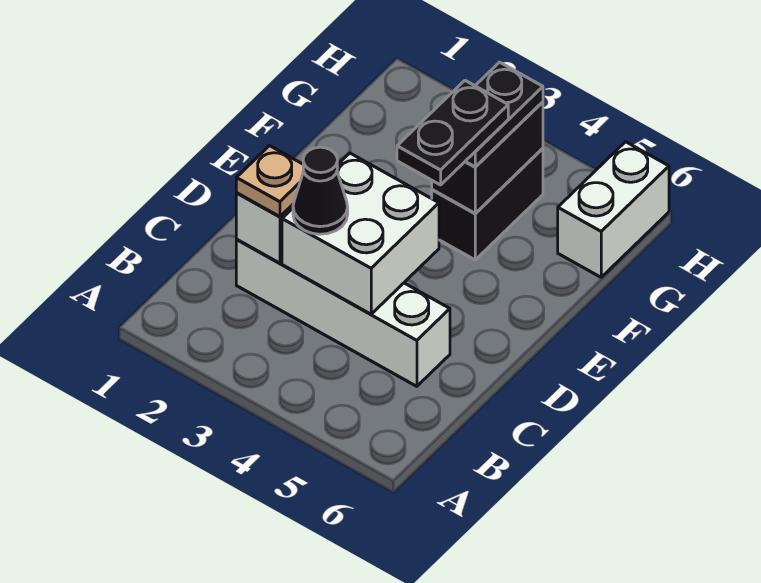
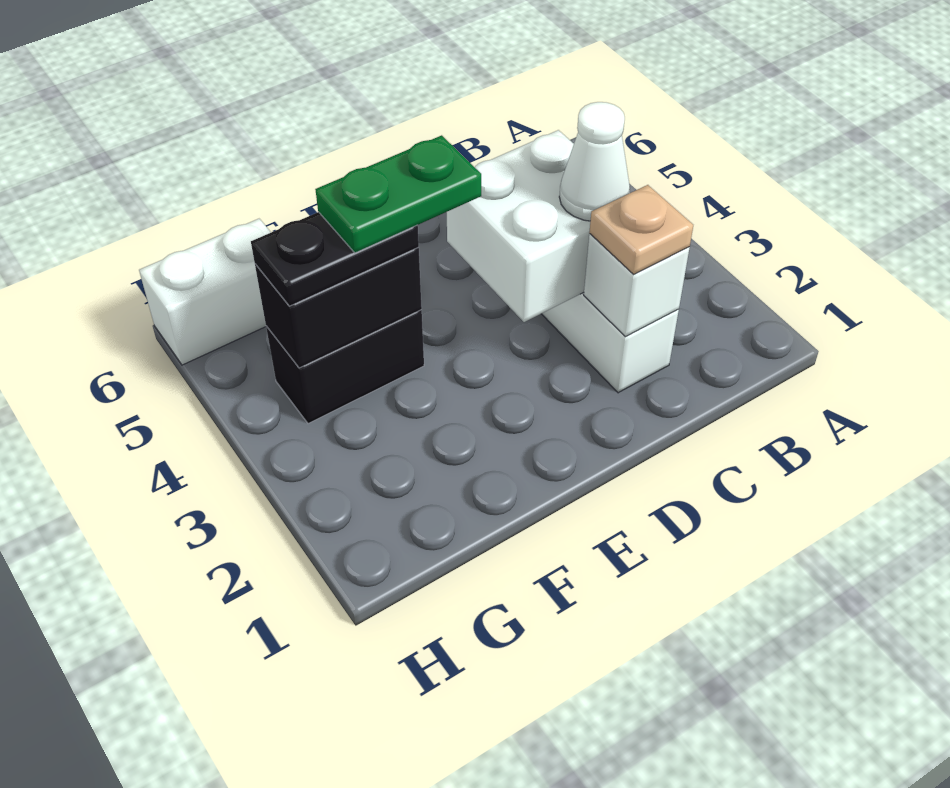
black cone C3 level 3 -> white cone C3 level 3
black plate E4:F4 level 4 -> green plate E4:F4 level 4

